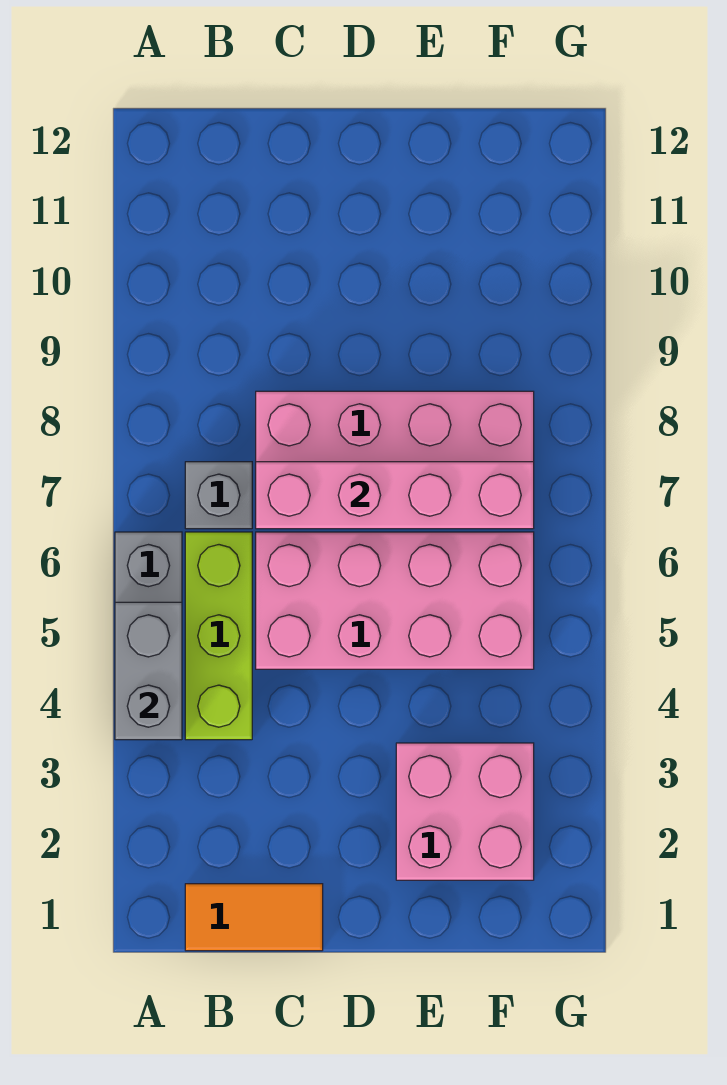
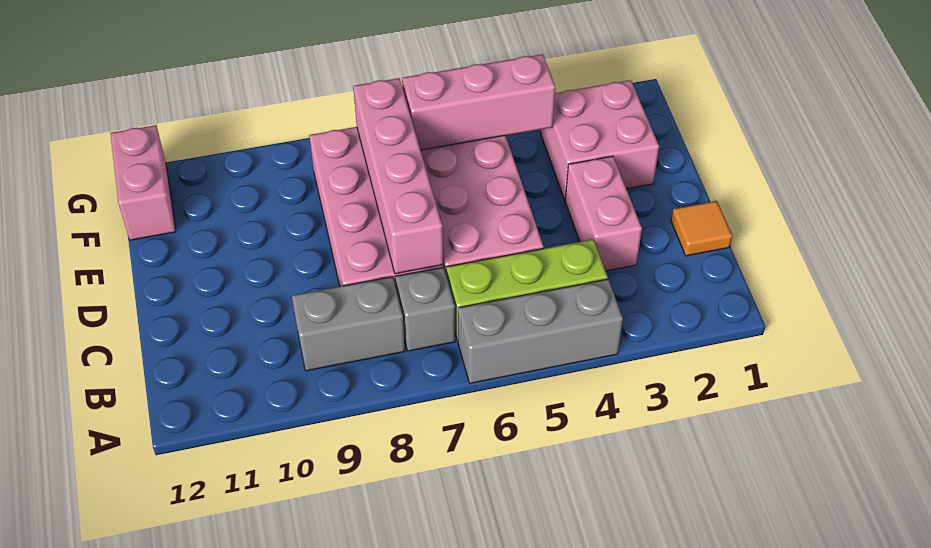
grey brick A4:A5 level 2 -> grey brick B8:B9 level 1
orange tile B1:C1 level 1 -> orange tile C1 level 1
none -> pink brick C3:D3 level 1
none -> pink brick F4:F6 level 2
none -> pink brick F12:G12 level 1

